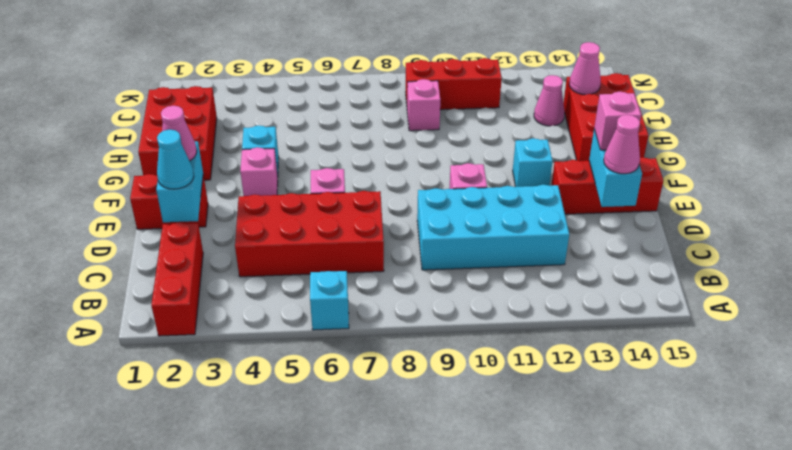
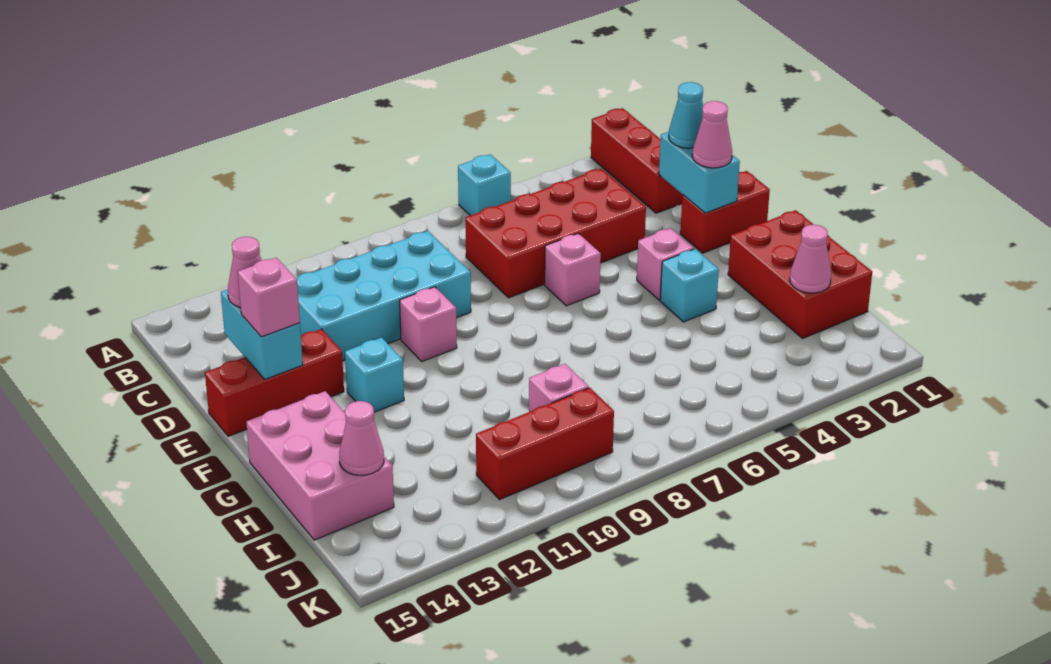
red brick G14:I15 level 1 -> pink brick G14:I15 level 1
pink cone I13 level 1 -> pink cone I2 level 2

